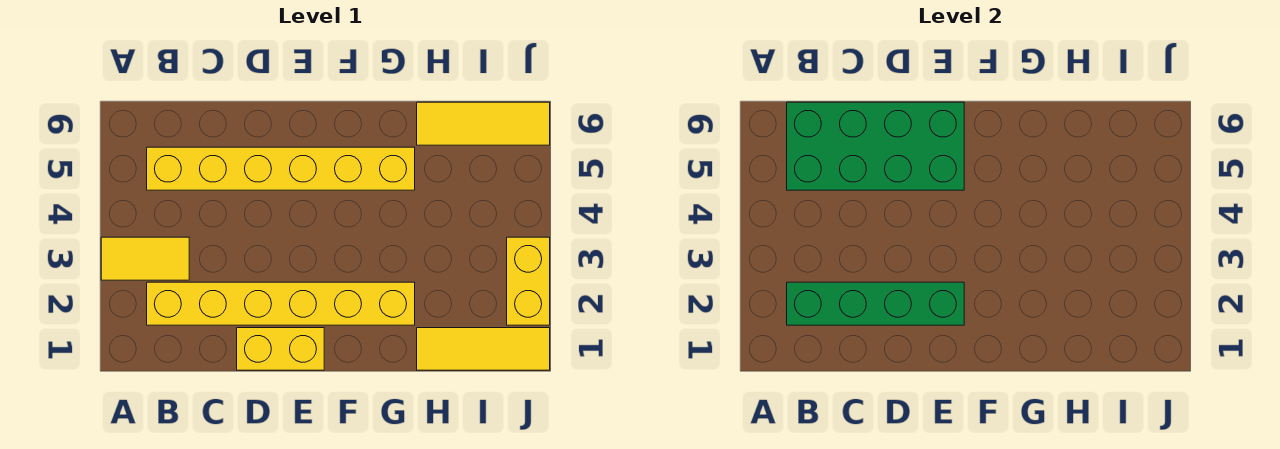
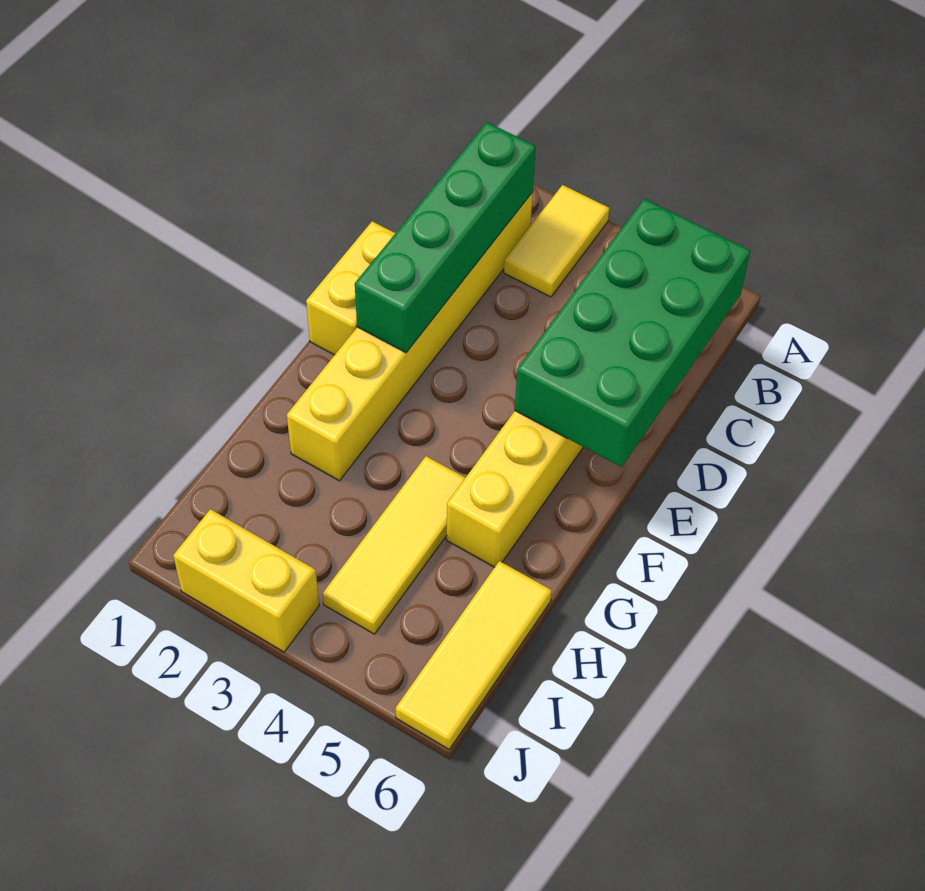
yellow tile H1:J1 level 1 -> yellow tile G4:I4 level 1

